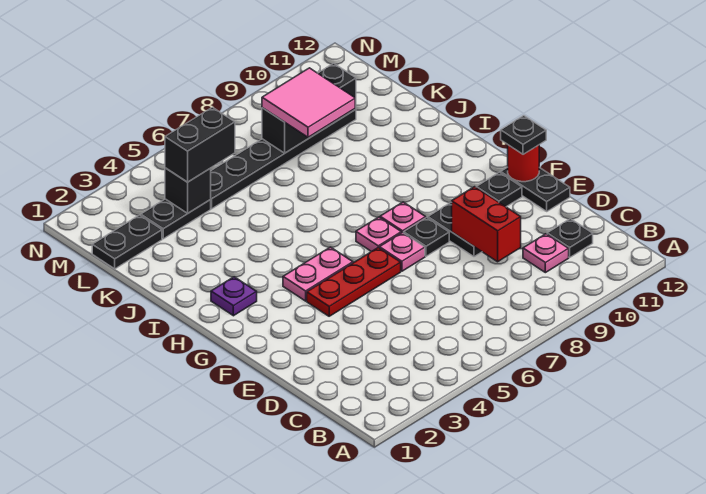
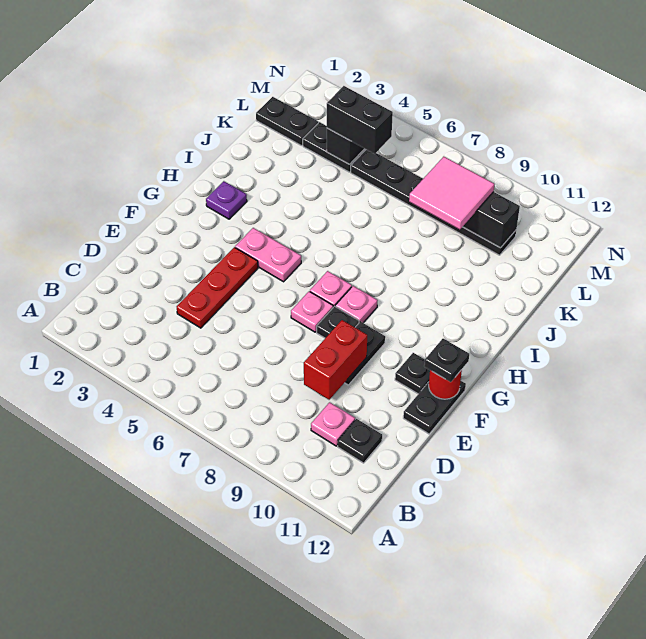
red plate F4:F6 level 1 -> red plate D4:F4 level 1

